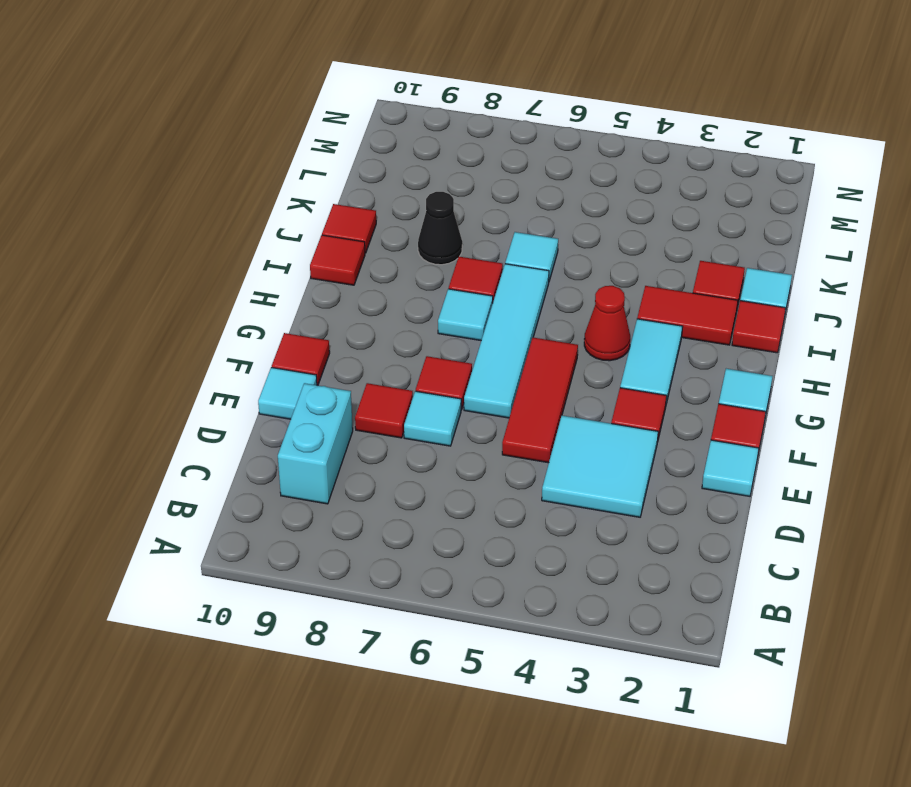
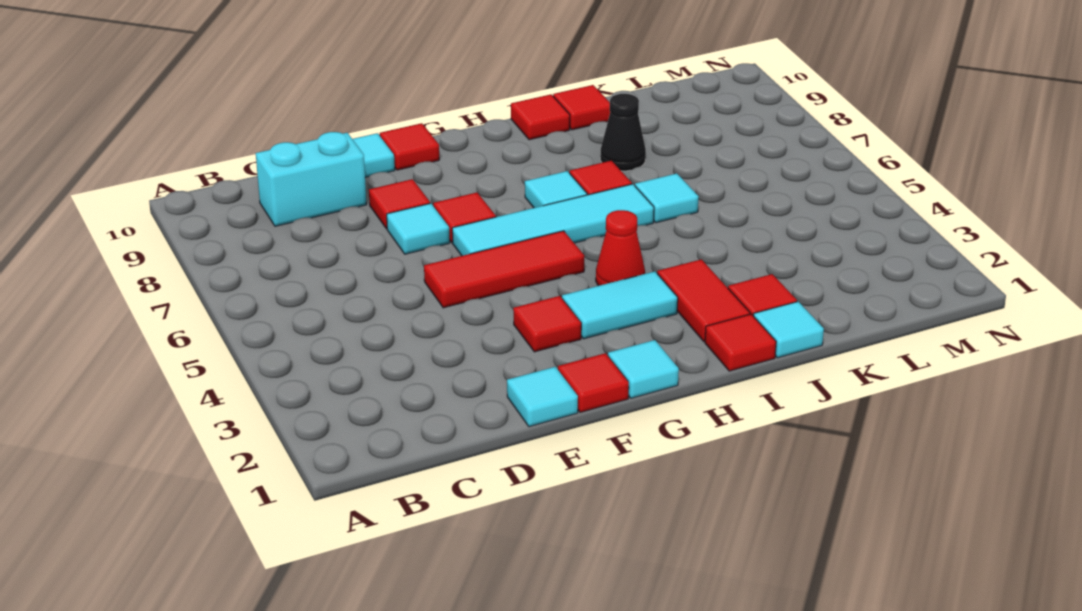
cyan tile D3:E4 level 1 -> none

